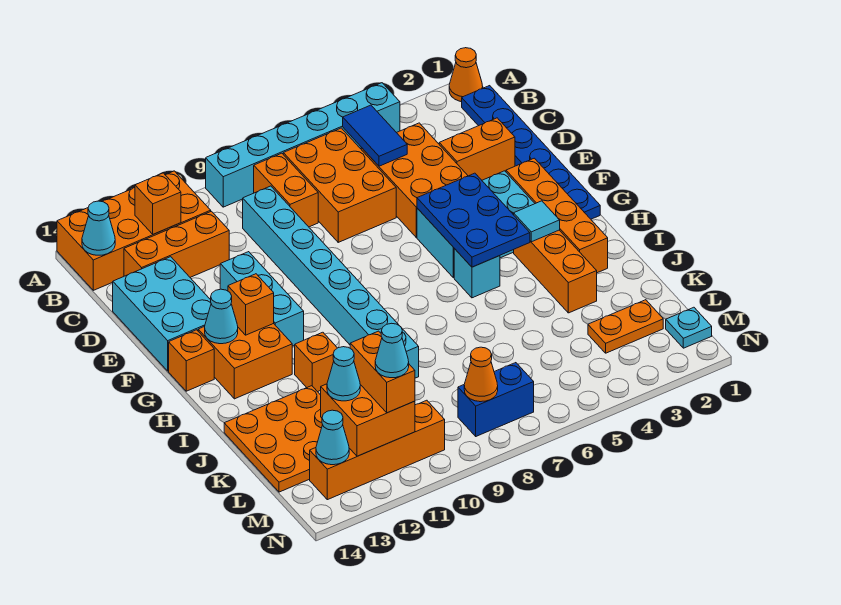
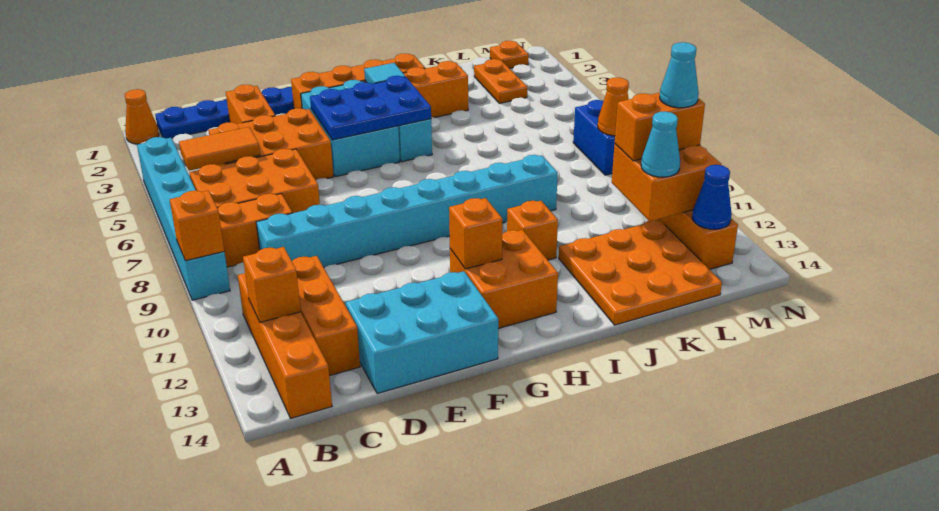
orange brick A11:B14 level 1 -> orange brick B11:B14 level 1
blue tile B5:C5 level 2 -> orange tile B5:C5 level 2
cyan cone B14 level 2 -> none
cyan brick E11:G11 level 1 -> none
cyan cone G13 level 2 -> none
orange brick G14 level 1 -> orange brick A9 level 2
cyan plate M1 level 1 -> orange plate M1 level 1
cyan cone M13 level 2 -> blue cone M13 level 2

